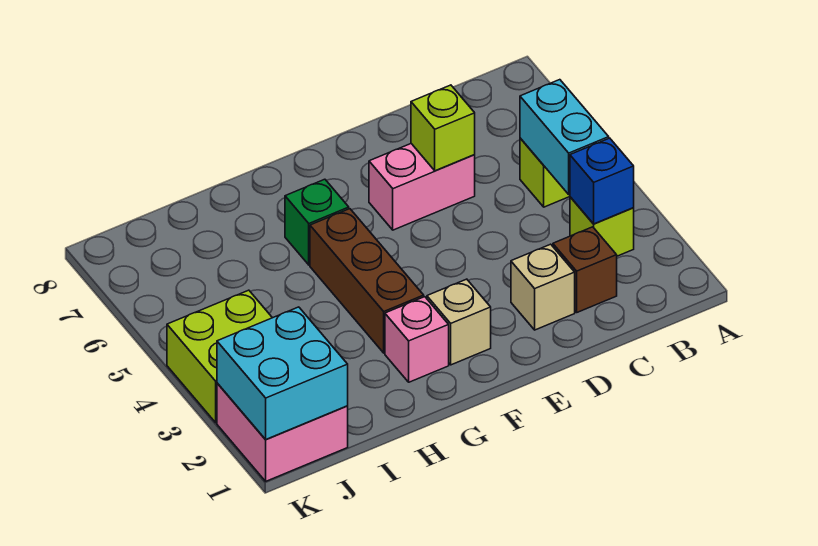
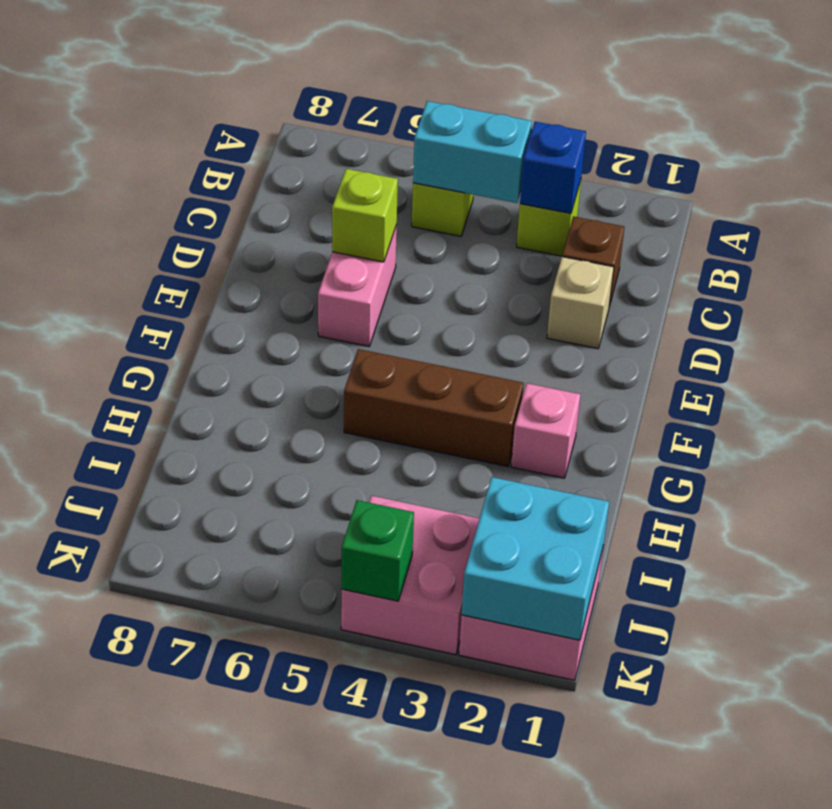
tan brick F2 level 1 -> none
green brick G6 level 1 -> green brick K4 level 2
lime brick J3:K4 level 1 -> pink brick J3:K4 level 1

